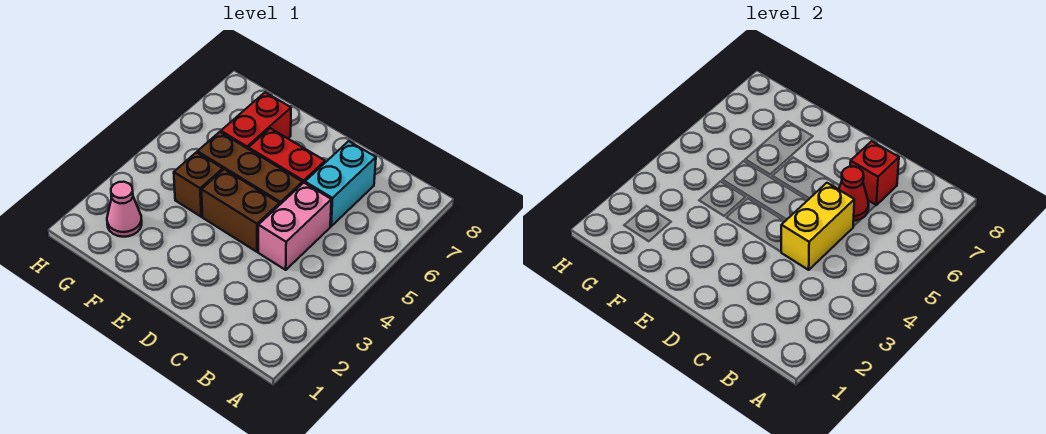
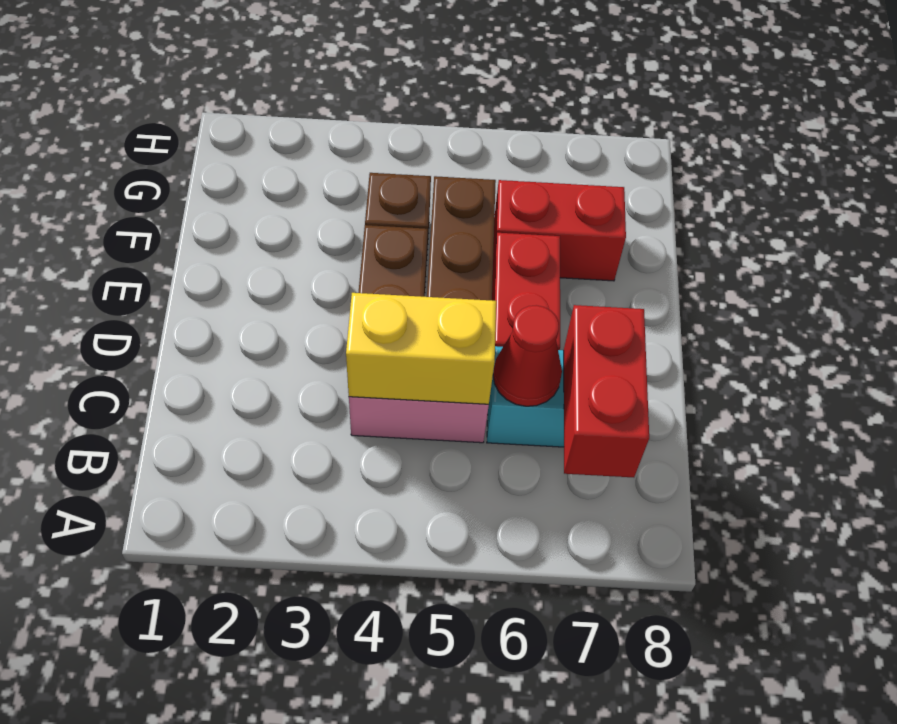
red brick C7 level 2 -> red brick B7:C7 level 2
pink cone G2 level 1 -> none

